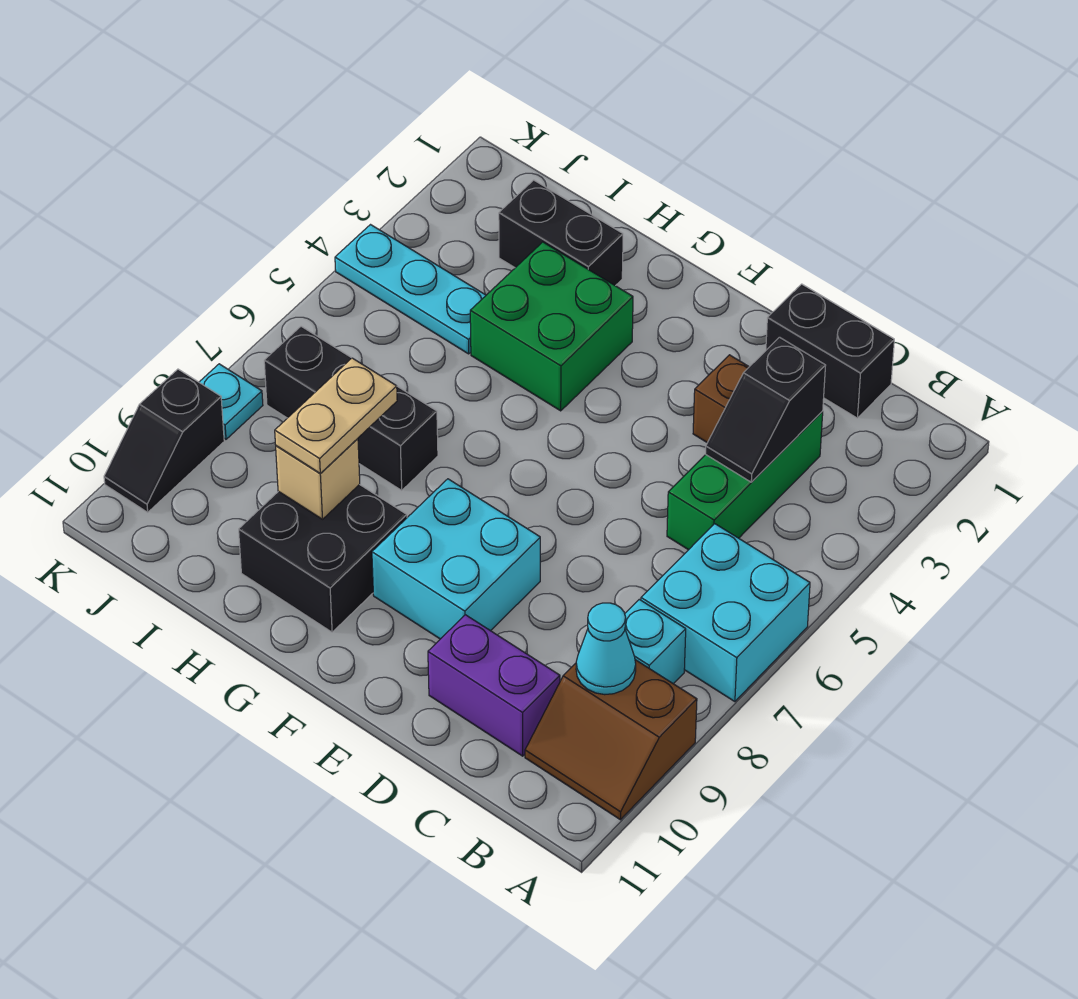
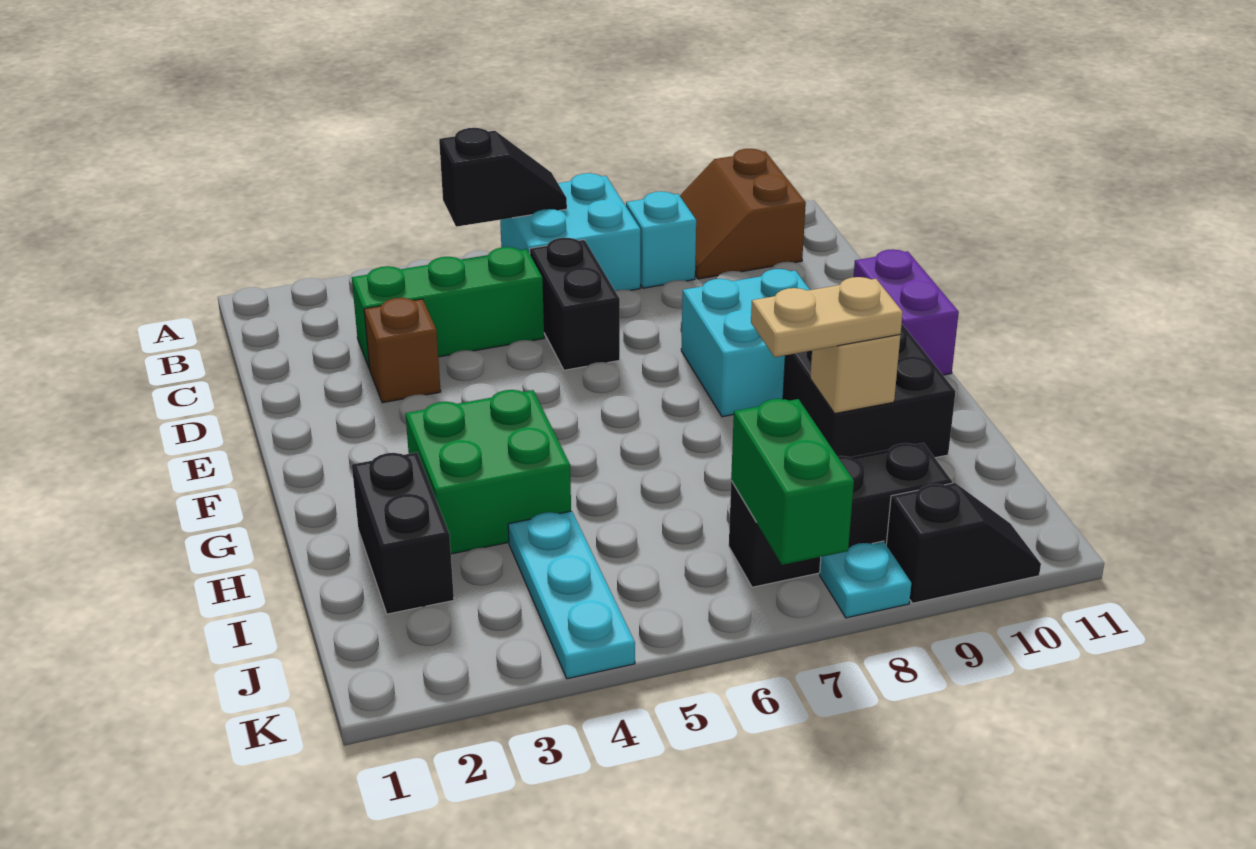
brown slope A9:B10 level 1 top 9 -> brown slope A9:B10 level 1 top 10
cyan cone B9 level 2 -> none
black brick C1:D1 level 1 -> black brick C6:D6 level 1
black slope C3:C4 level 2 top 3 -> black slope A5:A6 level 2 top 5
purple brick C10:D10 level 1 -> purple brick E11:F11 level 1
black brick H7:J7 level 1 -> black brick J7:J9 level 1
none -> green brick J7:K7 level 2

